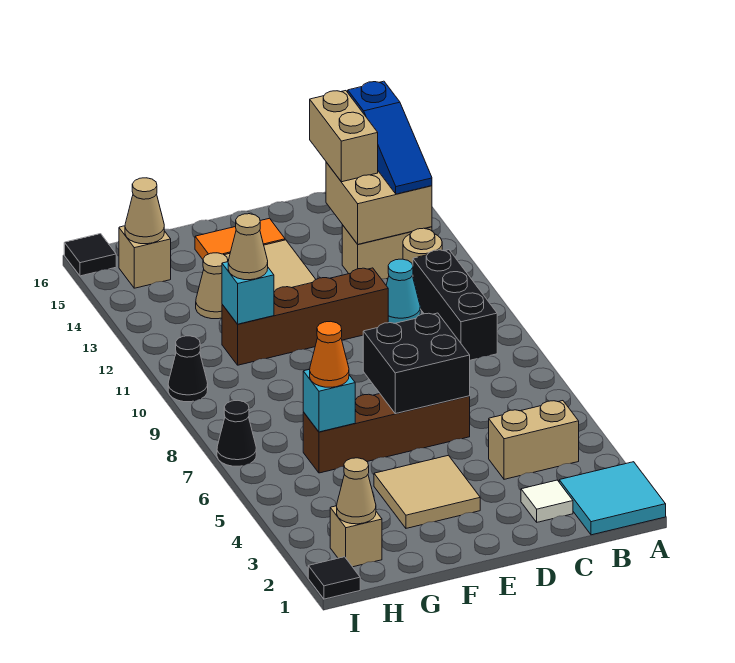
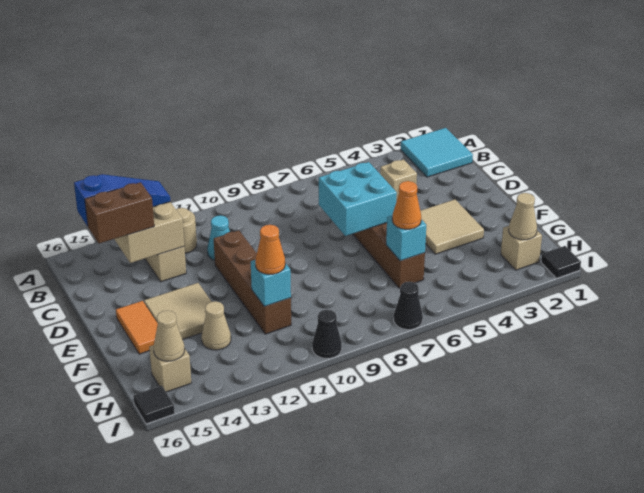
tan brick B4:C4 level 1 -> tan brick C4 level 1
black brick B9:B11 level 1 -> none
white tile C2 level 1 -> none
tan brick C14:C15 level 3 -> brown brick C14:C15 level 3
black brick D6:E7 level 2 -> cyan brick D6:E7 level 2
tan cone G11 level 3 -> orange cone G11 level 3

